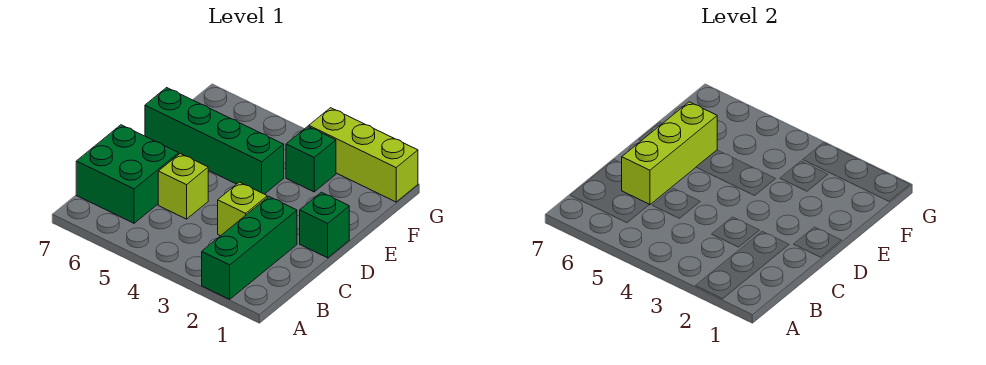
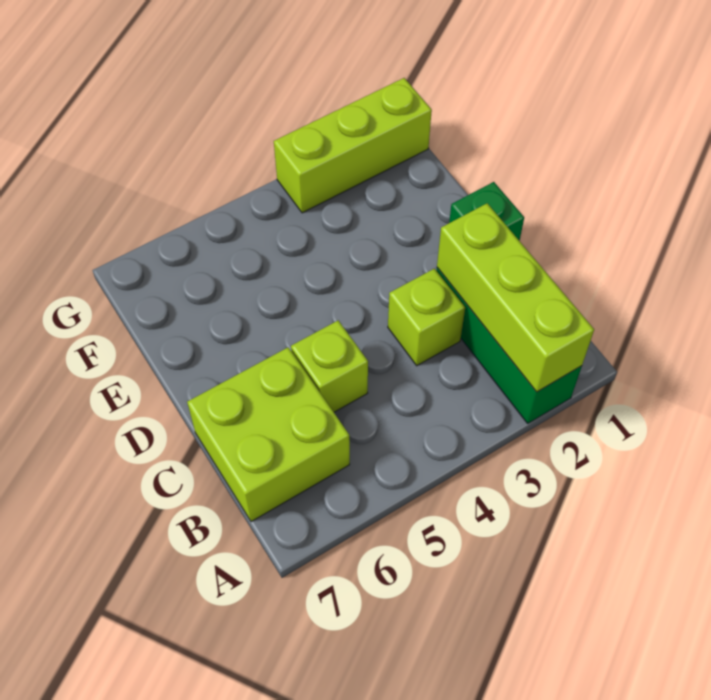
green brick B6:C7 level 1 -> lime brick B6:C7 level 1
lime brick C6:E6 level 2 -> lime brick A2:C2 level 2
green brick E4:E7 level 1 -> none
green brick F3 level 1 -> none

